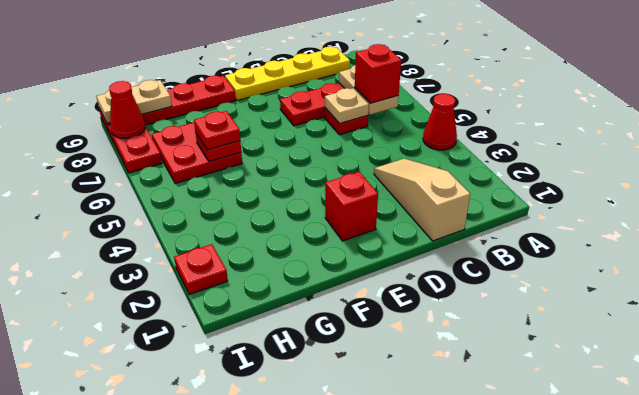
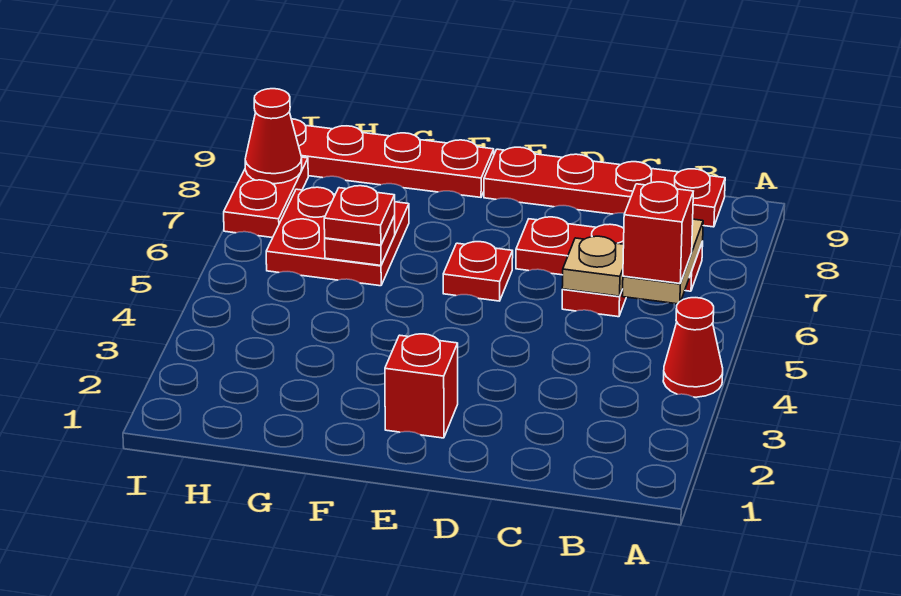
yellow plate B9:E9 level 1 -> red plate B9:E9 level 1
tan slope C1:C3 level 1 top 1 -> none
tan plate H9:I9 level 2 -> none
red plate I2 level 1 -> red plate E6 level 1

